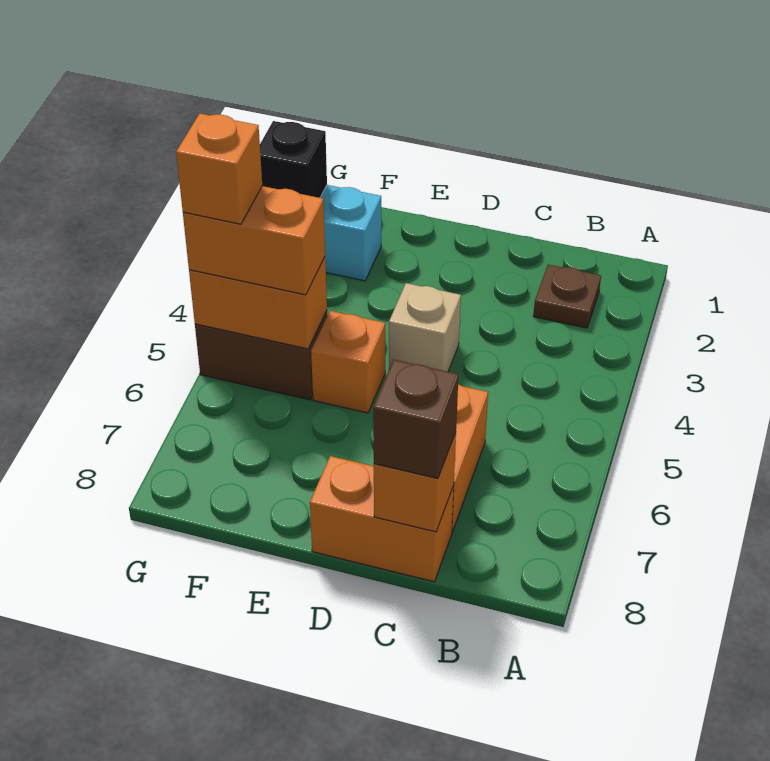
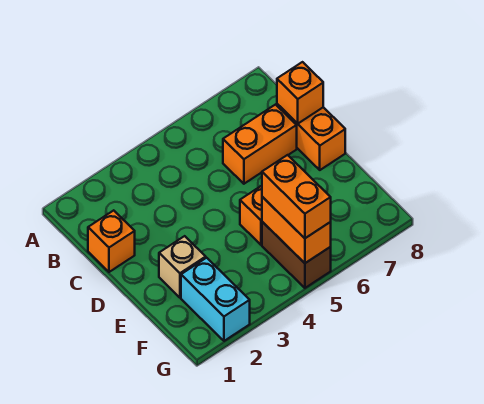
brown plate B2 level 1 -> none
brown brick C8 level 3 -> none
tan brick D4 level 1 -> tan brick E2 level 1
black brick G2 level 2 -> none
orange brick G5 level 4 -> orange brick C1 level 1

